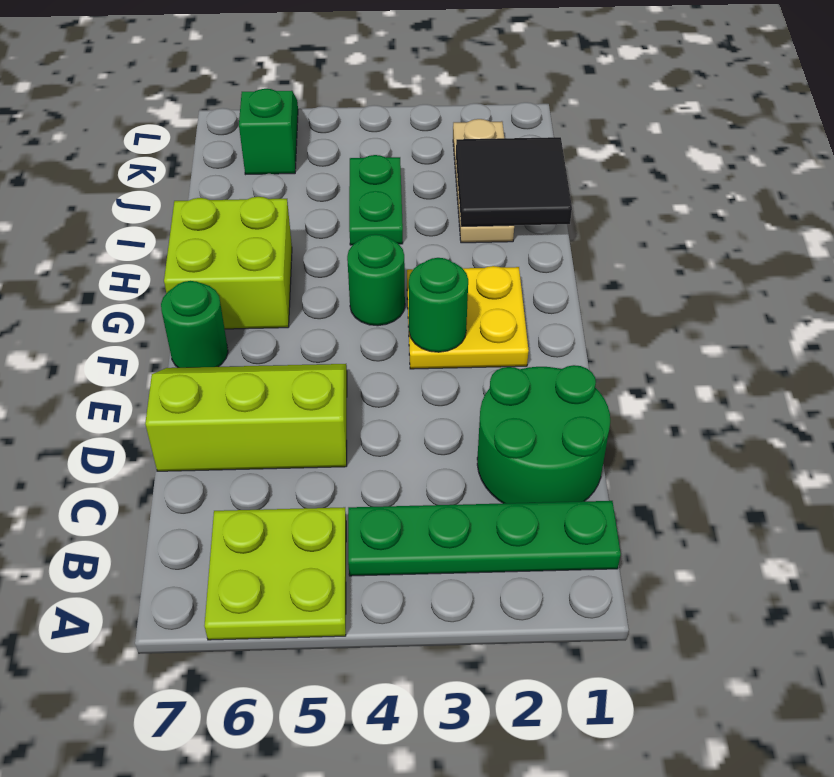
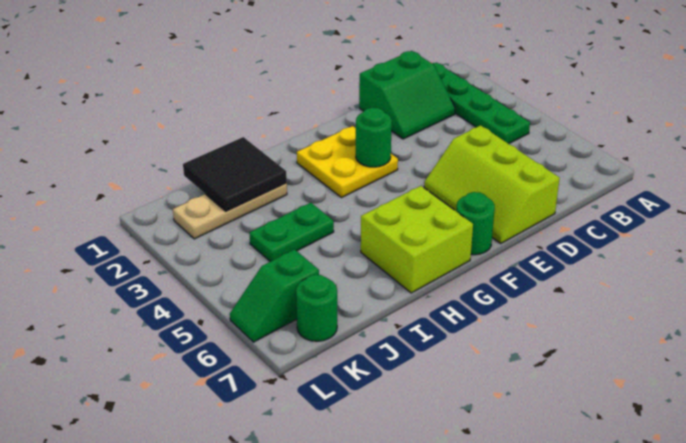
lime plate A5:B6 level 1 -> none
green round brick C1:D2 level 1 -> green slope C1:D2 level 1 top 1
green round brick G4 level 1 -> green round brick K7 level 1

